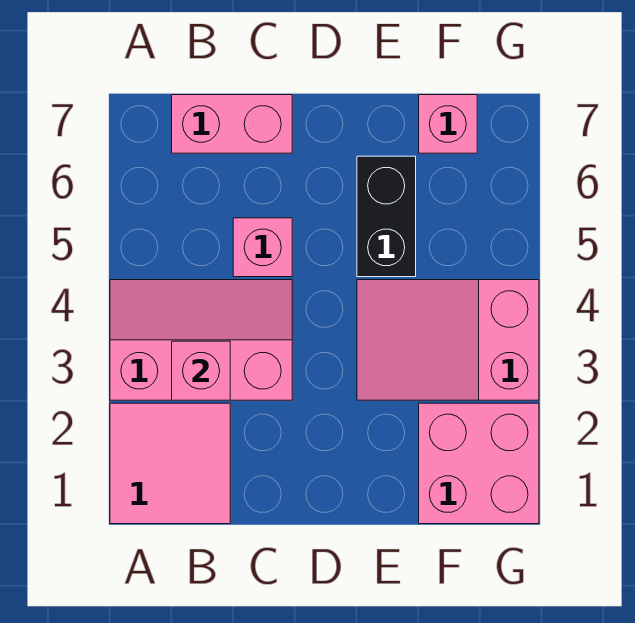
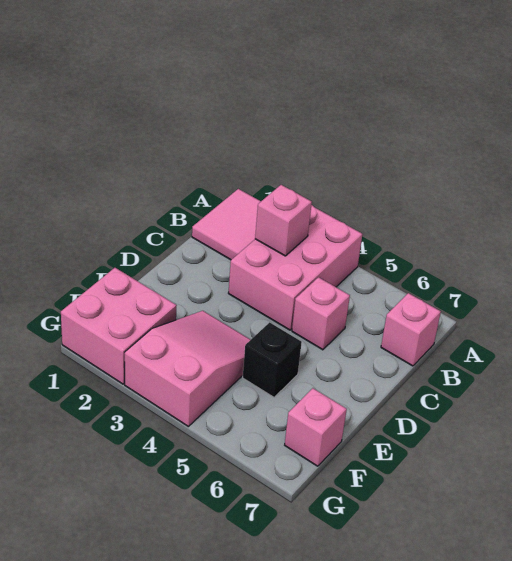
pink slope A3:C4 level 1 top 3 -> pink brick A3:C4 level 1
pink brick B7:C7 level 1 -> pink brick B7 level 1
black brick E5:E6 level 1 -> black brick E5 level 1

